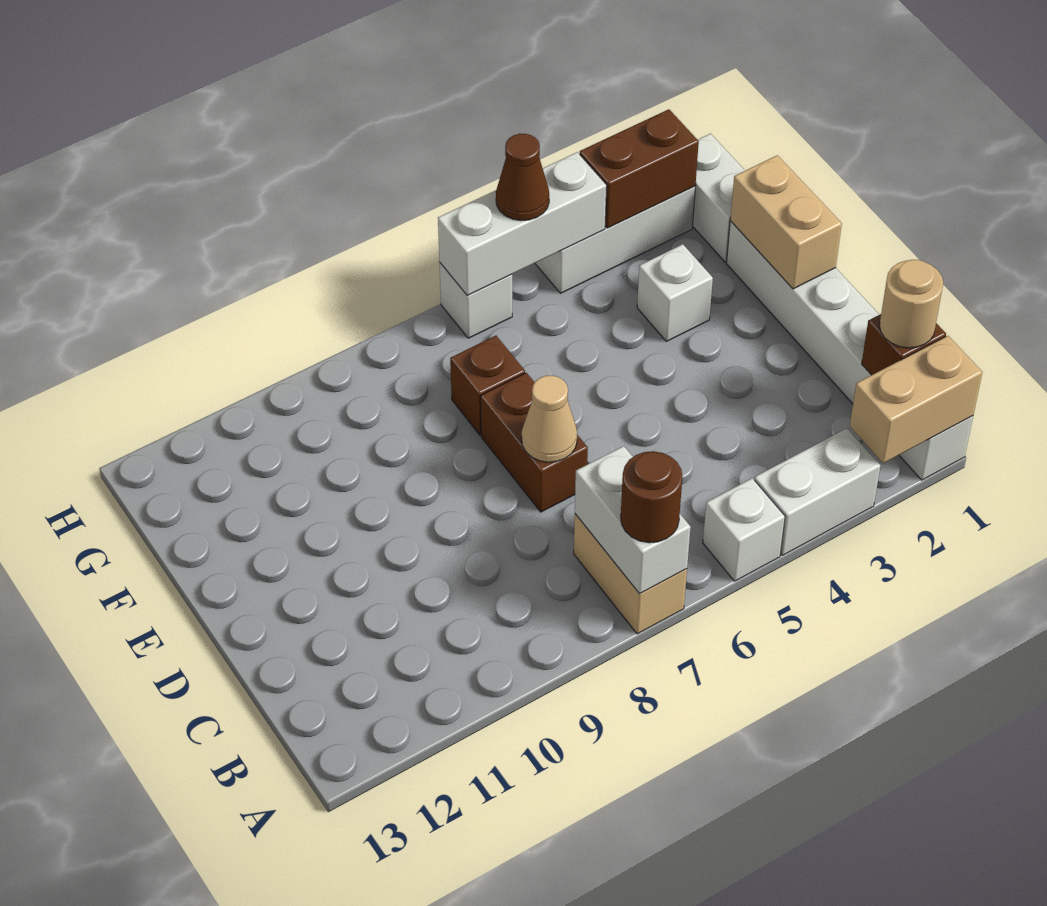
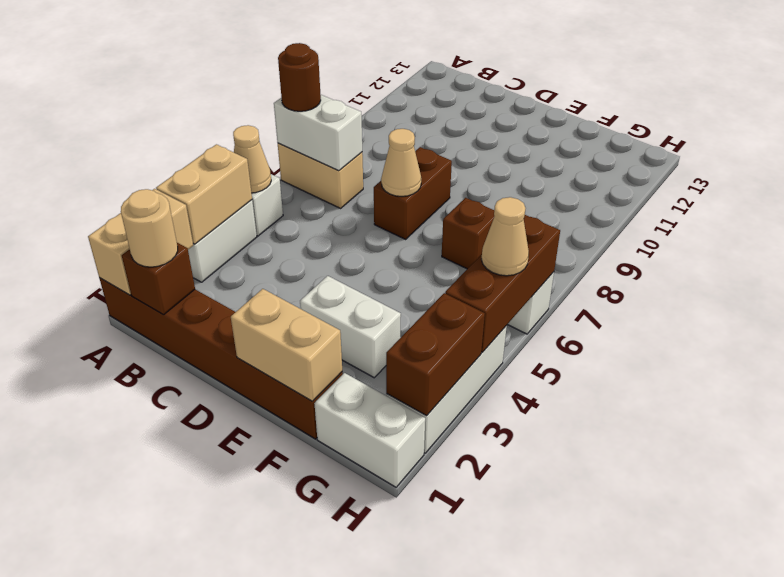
white brick A1:F1 level 1 -> brown brick A1:F1 level 1
none -> tan brick A3:A4 level 2
none -> tan cone A5 level 2
brown brick D7:E7 level 1 -> brown brick D7:D8 level 1
white brick F3 level 1 -> white brick E3:F3 level 1
white brick H4:H6 level 2 -> brown brick H4:H6 level 2
brown cone H5 level 3 -> tan cone H5 level 3

